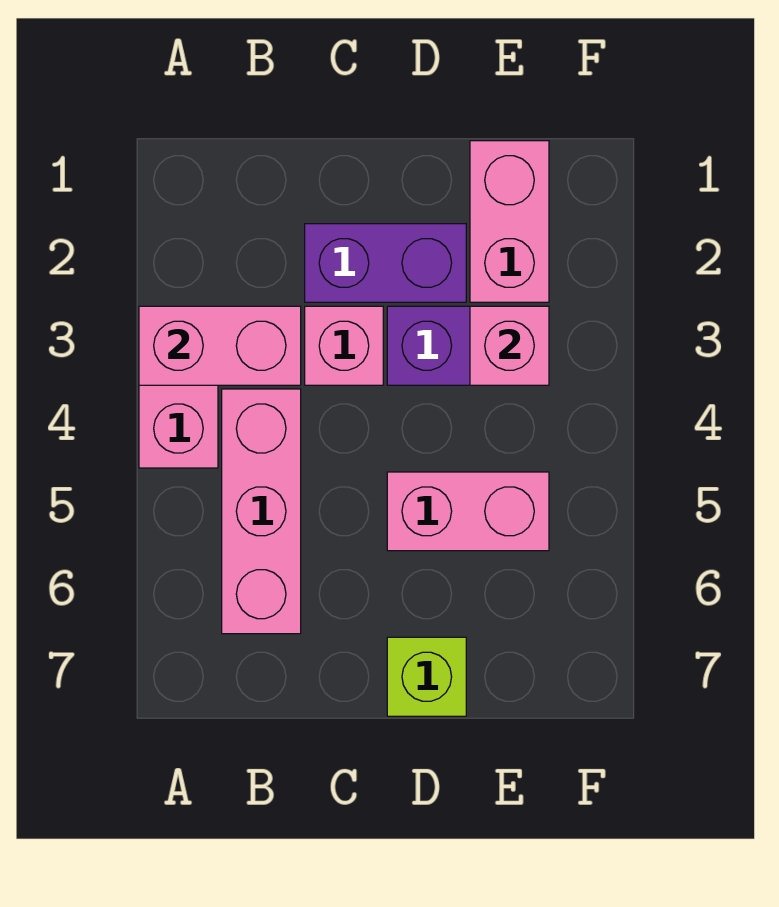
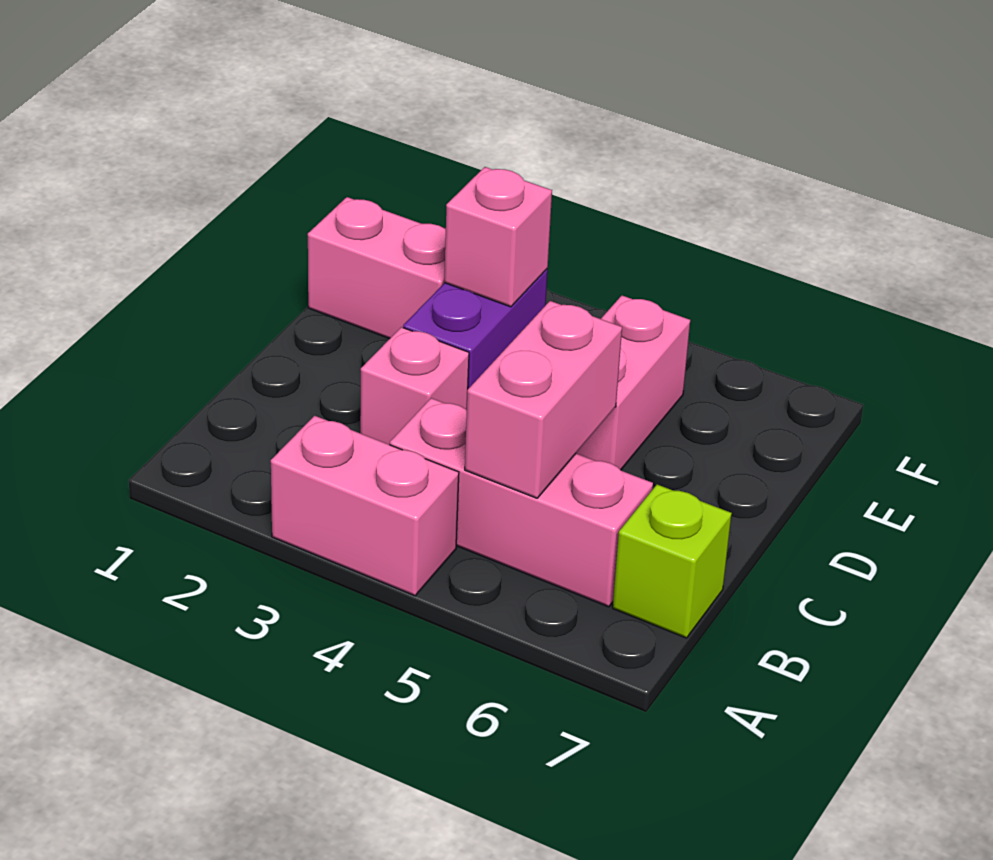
pink brick A3:B3 level 2 -> pink brick B5:C5 level 2
purple brick C2:D2 level 1 -> none
lime brick D7 level 1 -> lime brick B7 level 1

